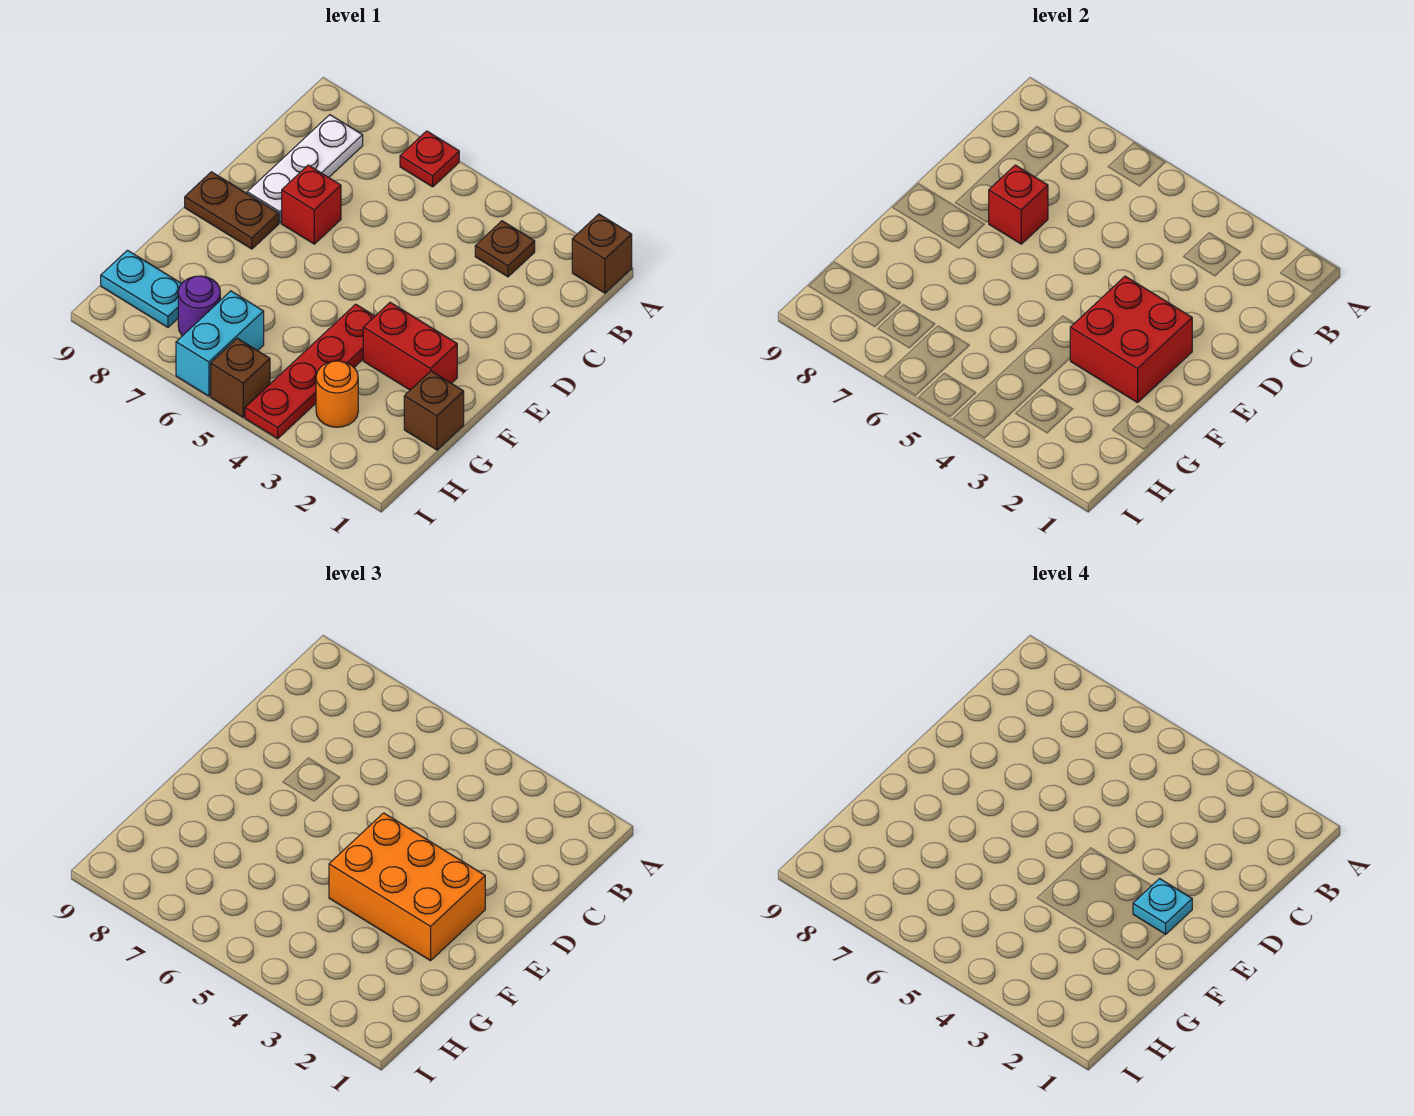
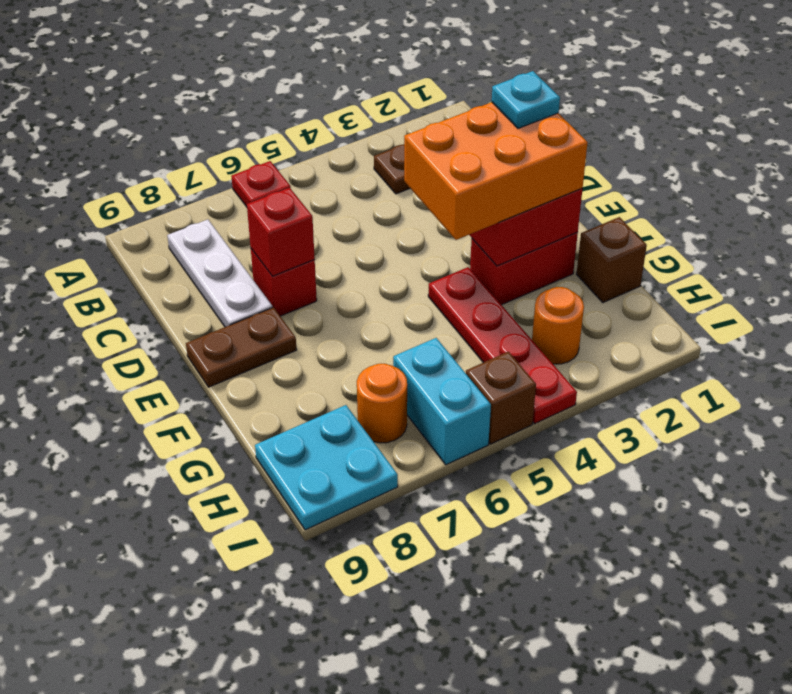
brown brick A1 level 1 -> none
purple round brick H7 level 1 -> orange round brick H7 level 1
cyan plate H8:H9 level 1 -> cyan plate H8:I9 level 1

